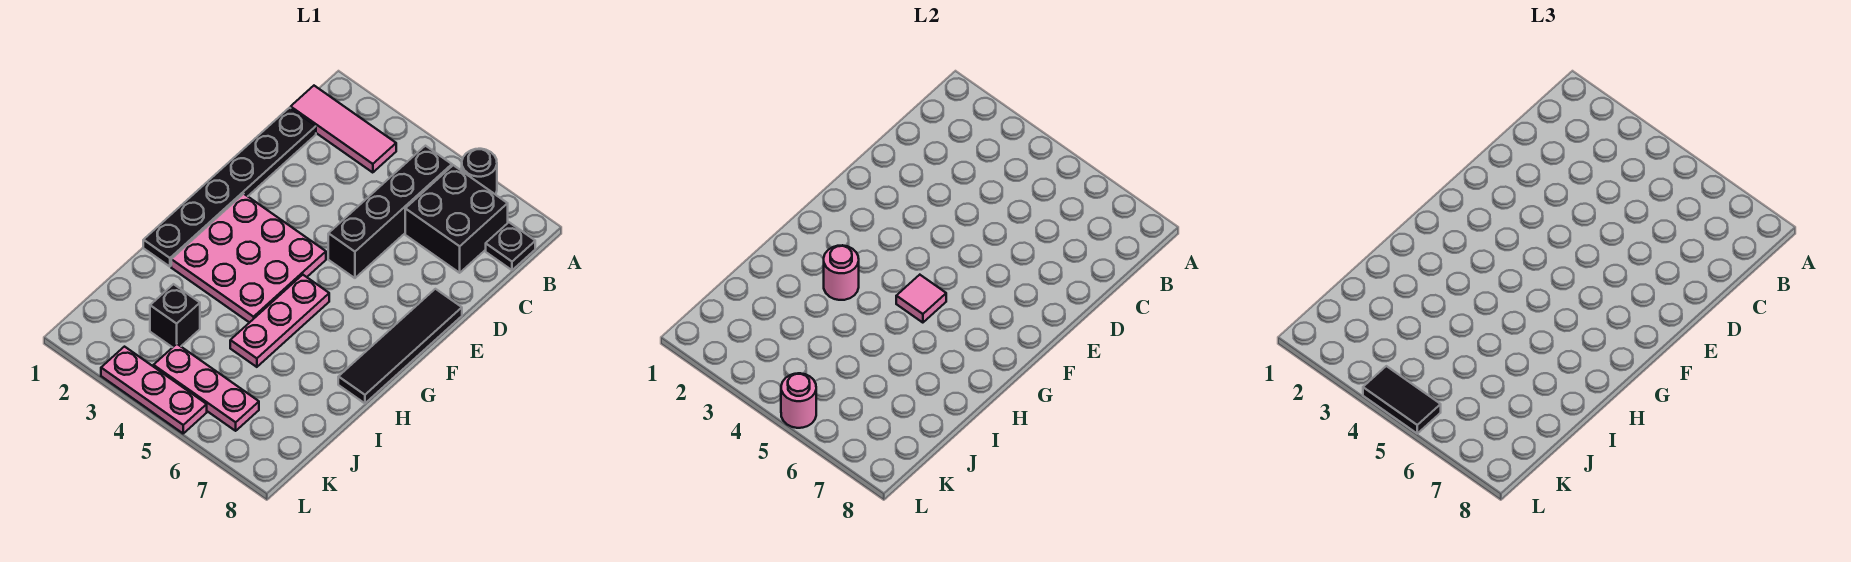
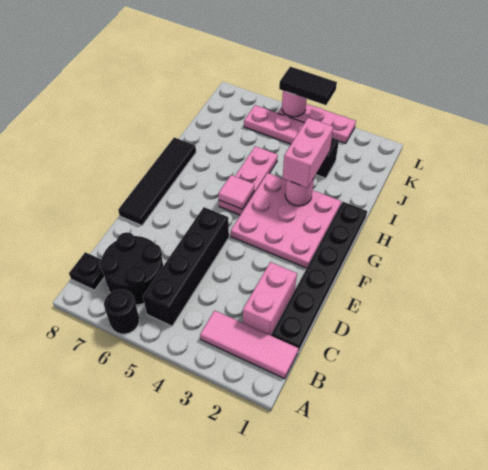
black brick B6:C7 level 1 -> black round brick B6:C7 level 1
none -> pink brick C2:D2 level 1
none -> pink brick H3:I3 level 3

